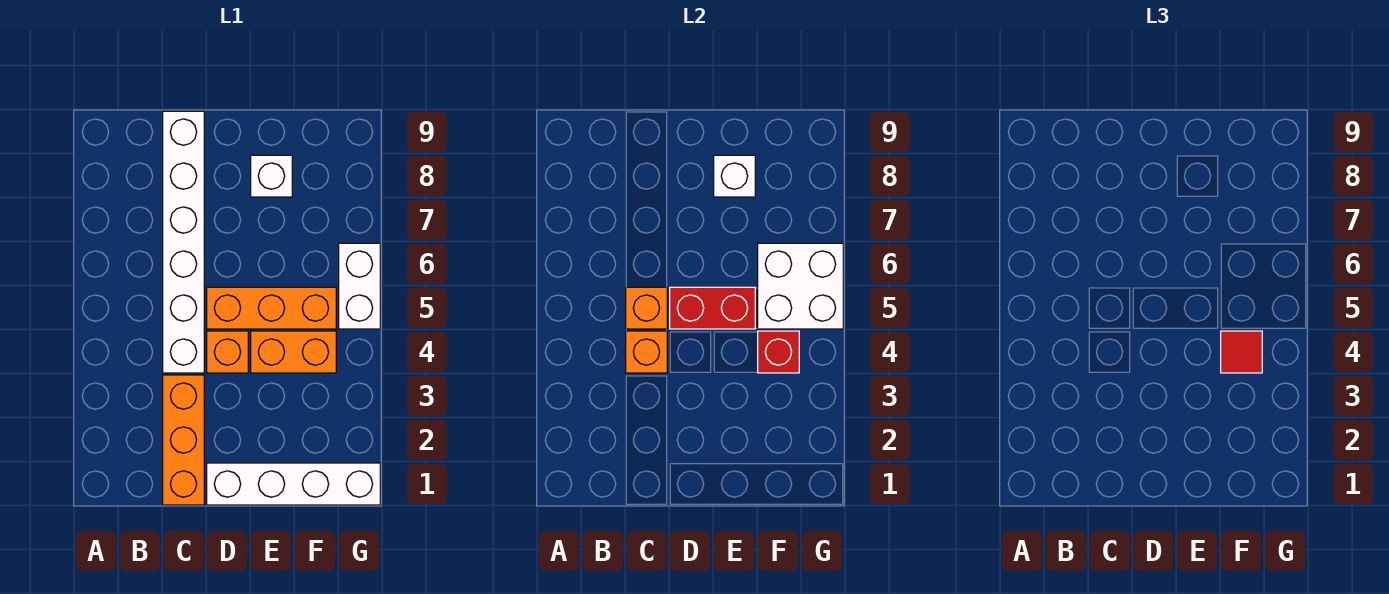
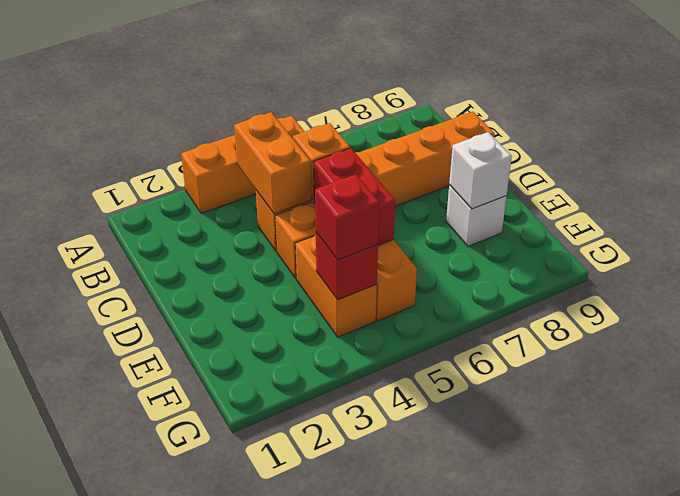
orange brick C1:C3 level 1 -> orange brick A3:A5 level 1
white brick C4:C9 level 1 -> orange brick C4:C9 level 1
orange brick C4 level 2 -> orange brick B4:C4 level 2
white brick D1:G1 level 1 -> none
red tile F4 level 3 -> red brick F4 level 3
white brick F5:G6 level 2 -> none
white brick G5:G6 level 1 -> none

